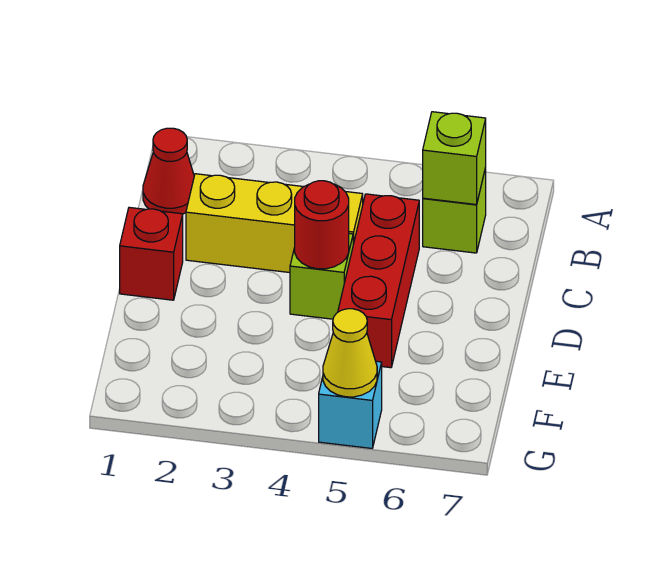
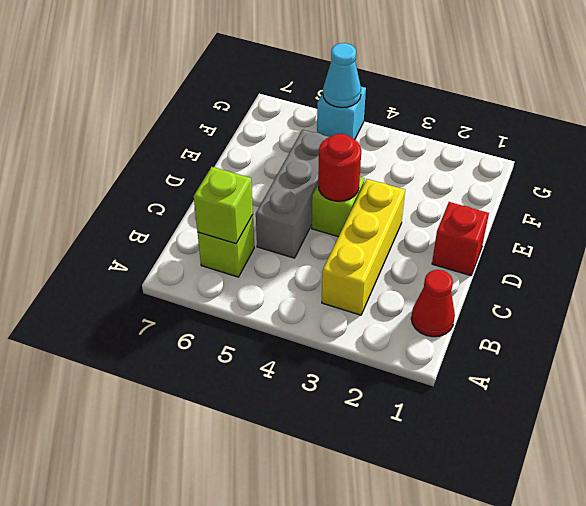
yellow brick C2:C4 level 1 -> yellow brick B3:D3 level 1
red brick C5:E5 level 1 -> grey brick C5:E5 level 1
yellow cone G5 level 2 -> cyan cone G5 level 2

